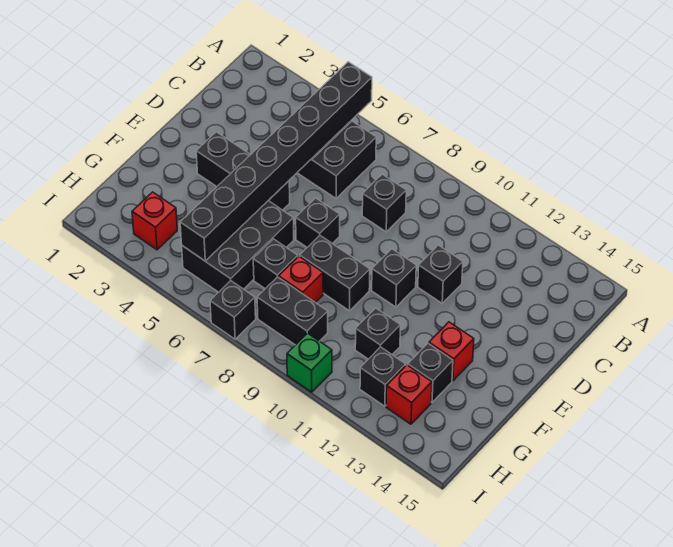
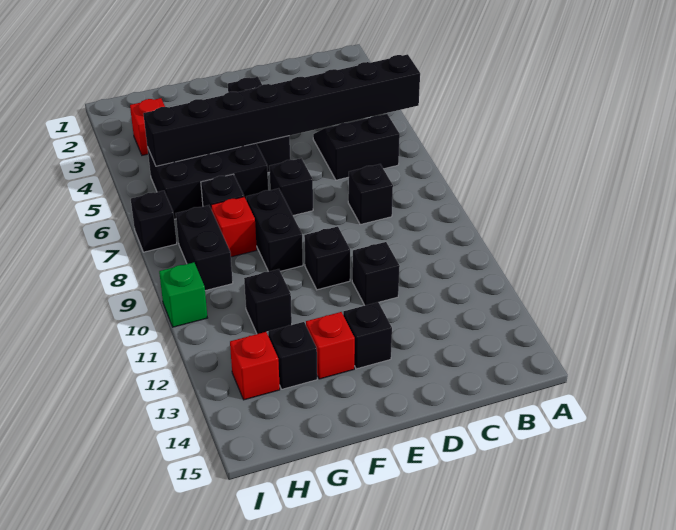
black brick H12 level 1 -> black brick E13 level 1

